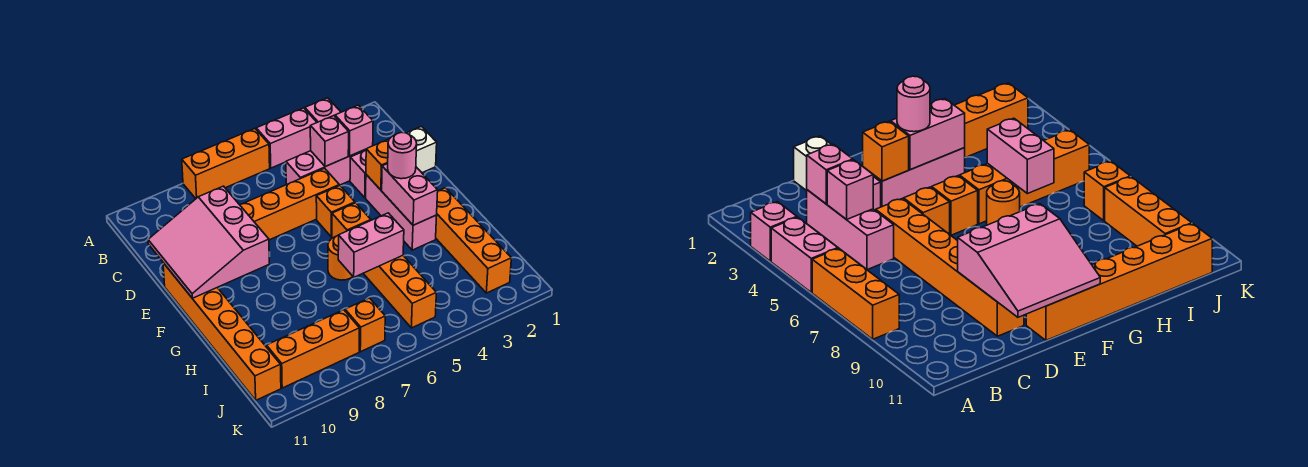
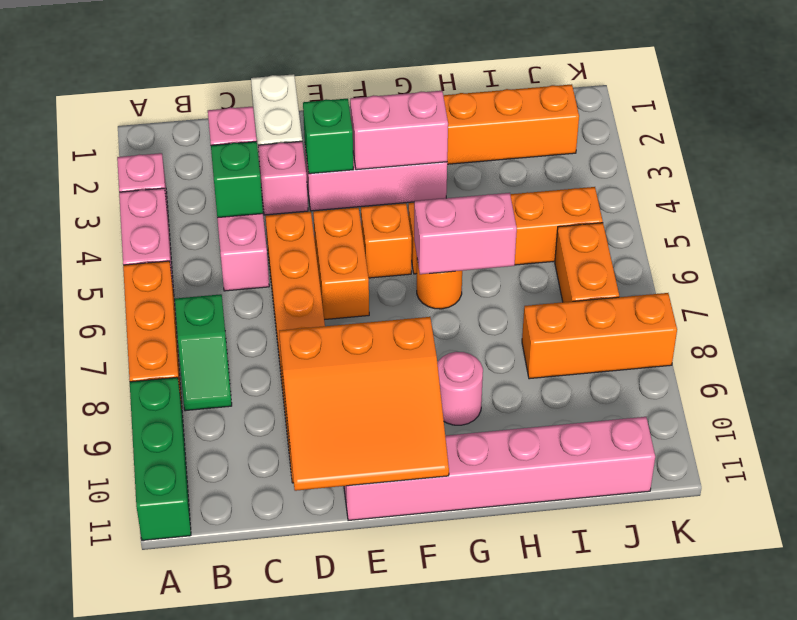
none -> green brick A9:A11 level 1
none -> green slope B7:B8 level 1 top 7
pink brick C4 level 2 -> green brick C4 level 2
pink slope D9:F11 level 2 top 9 -> orange slope D9:F11 level 2 top 9
orange brick E3 level 2 -> green brick E3 level 2
orange brick E5 level 1 -> orange brick E5:E6 level 1
orange brick E11:J11 level 1 -> pink brick E11:J11 level 1
pink round brick F3 level 3 -> pink round brick G9 level 1
pink brick H5:H6 level 2 -> pink brick G6:H6 level 2
orange brick J7 level 1 -> orange brick J6:J7 level 1
orange brick J8:J10 level 1 -> orange brick I8:K8 level 1

